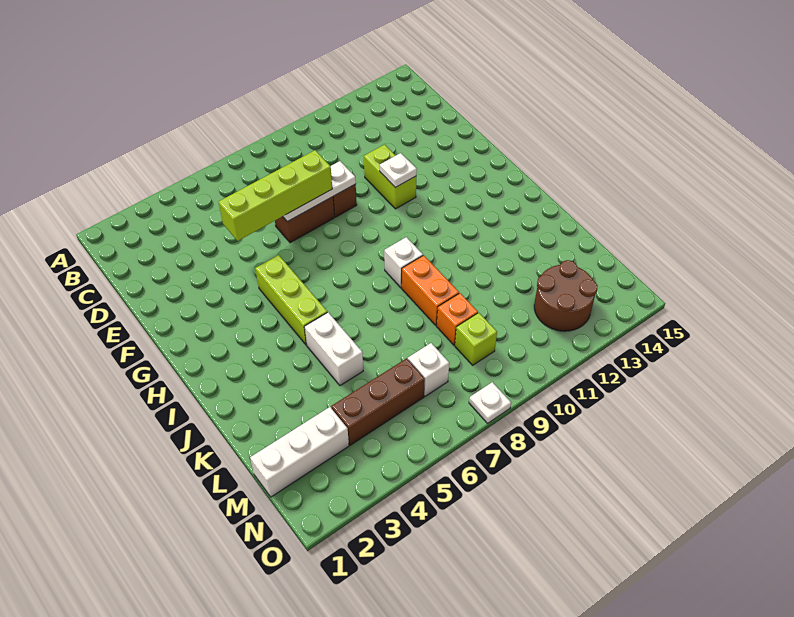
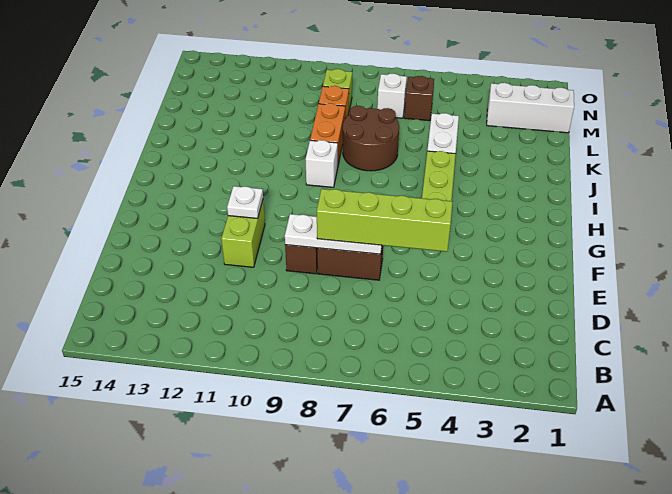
brown brick M4:M6 level 1 -> brown brick M6 level 1
brown round brick M12:N13 level 1 -> brown round brick J7:K8 level 1
white plate O8 level 1 -> none

